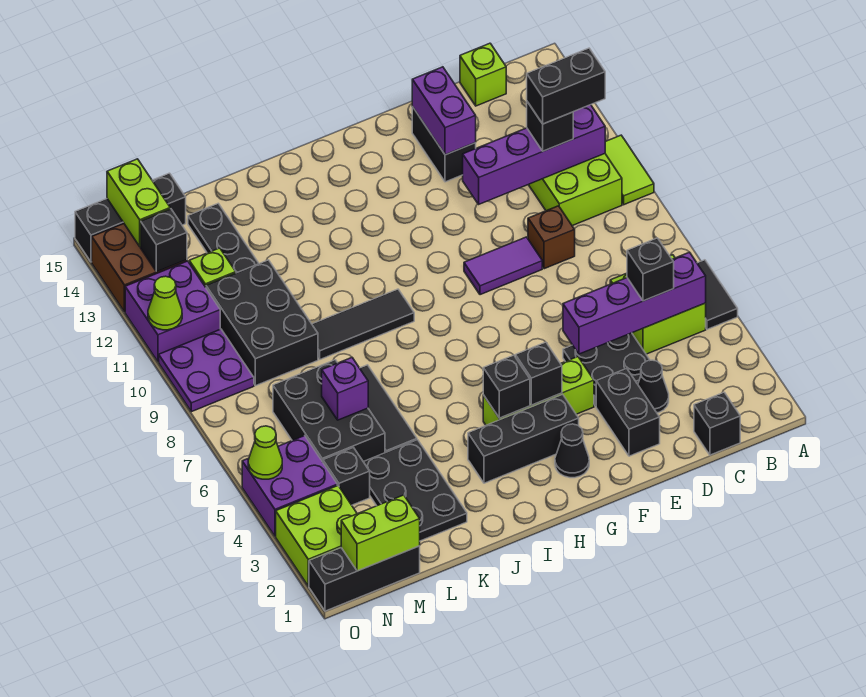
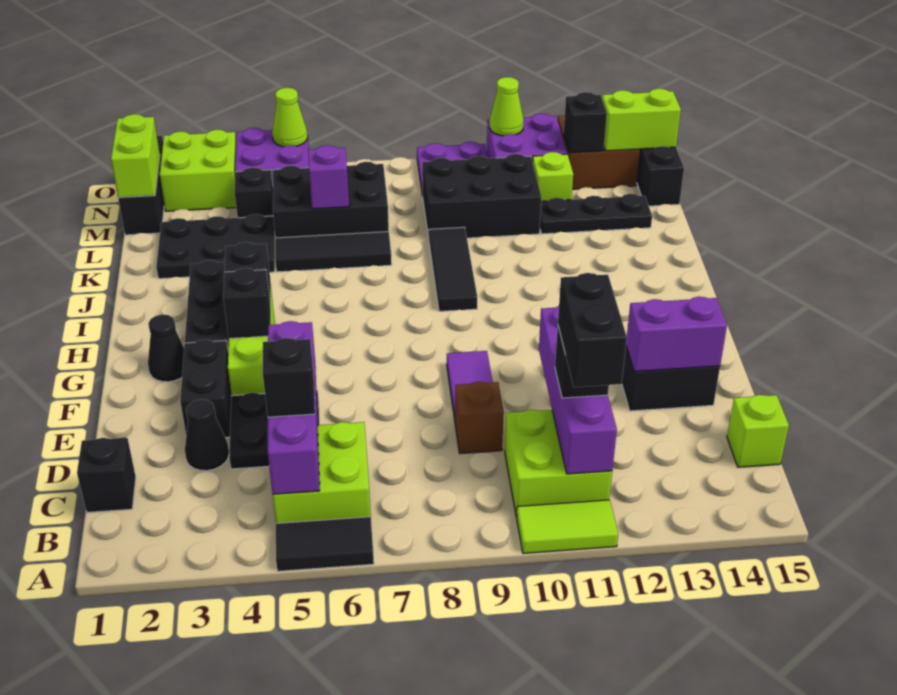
black brick E2:E3 level 1 -> black brick E3:F3 level 1

